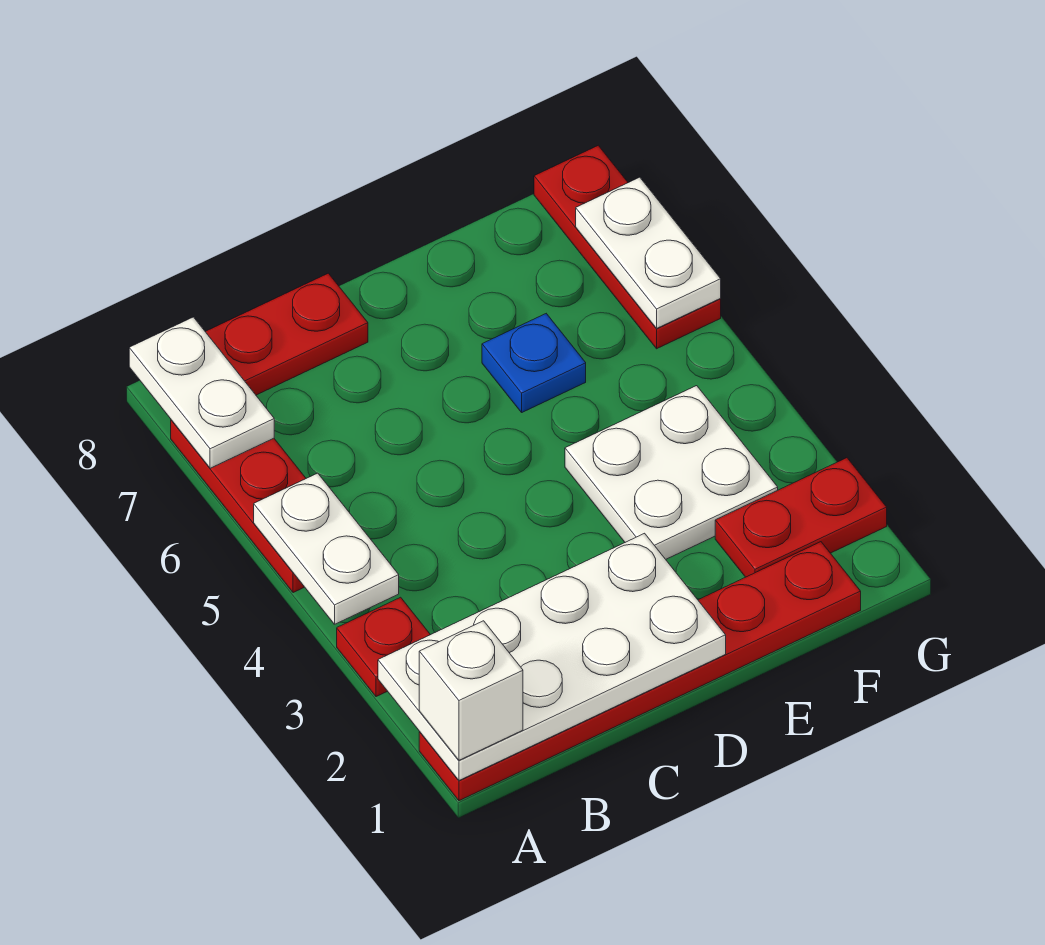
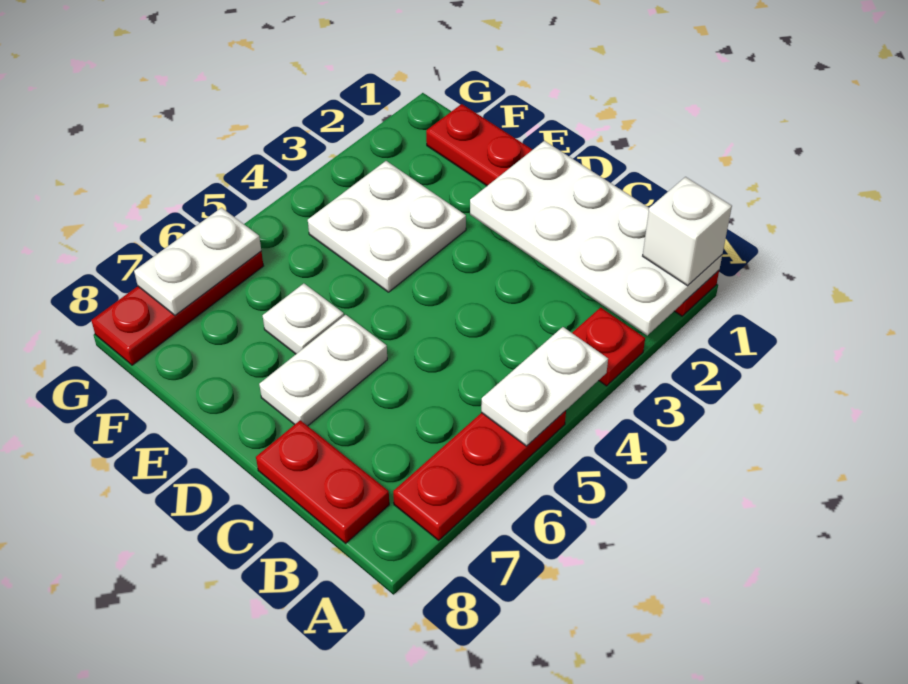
white plate A7:A8 level 2 -> white plate D6:D7 level 1
blue plate E6 level 1 -> white plate E6 level 1
red plate F2:G2 level 1 -> none

